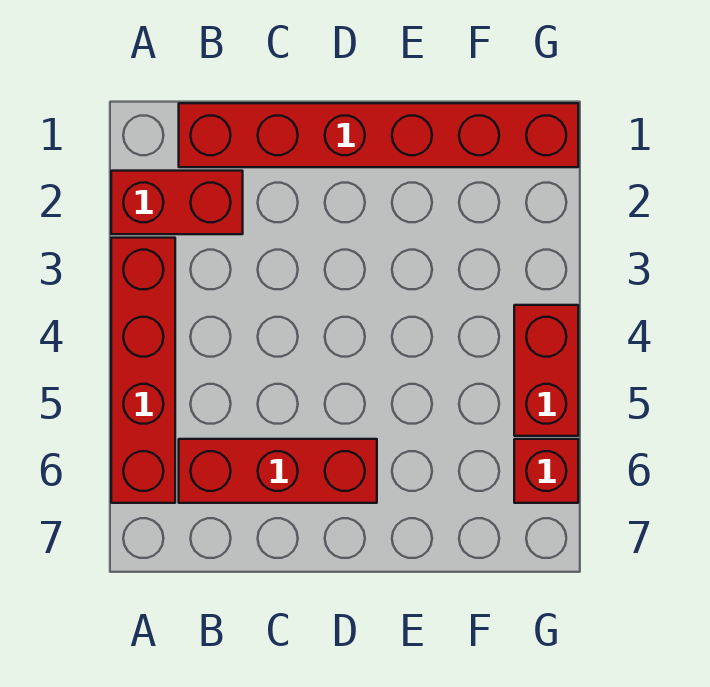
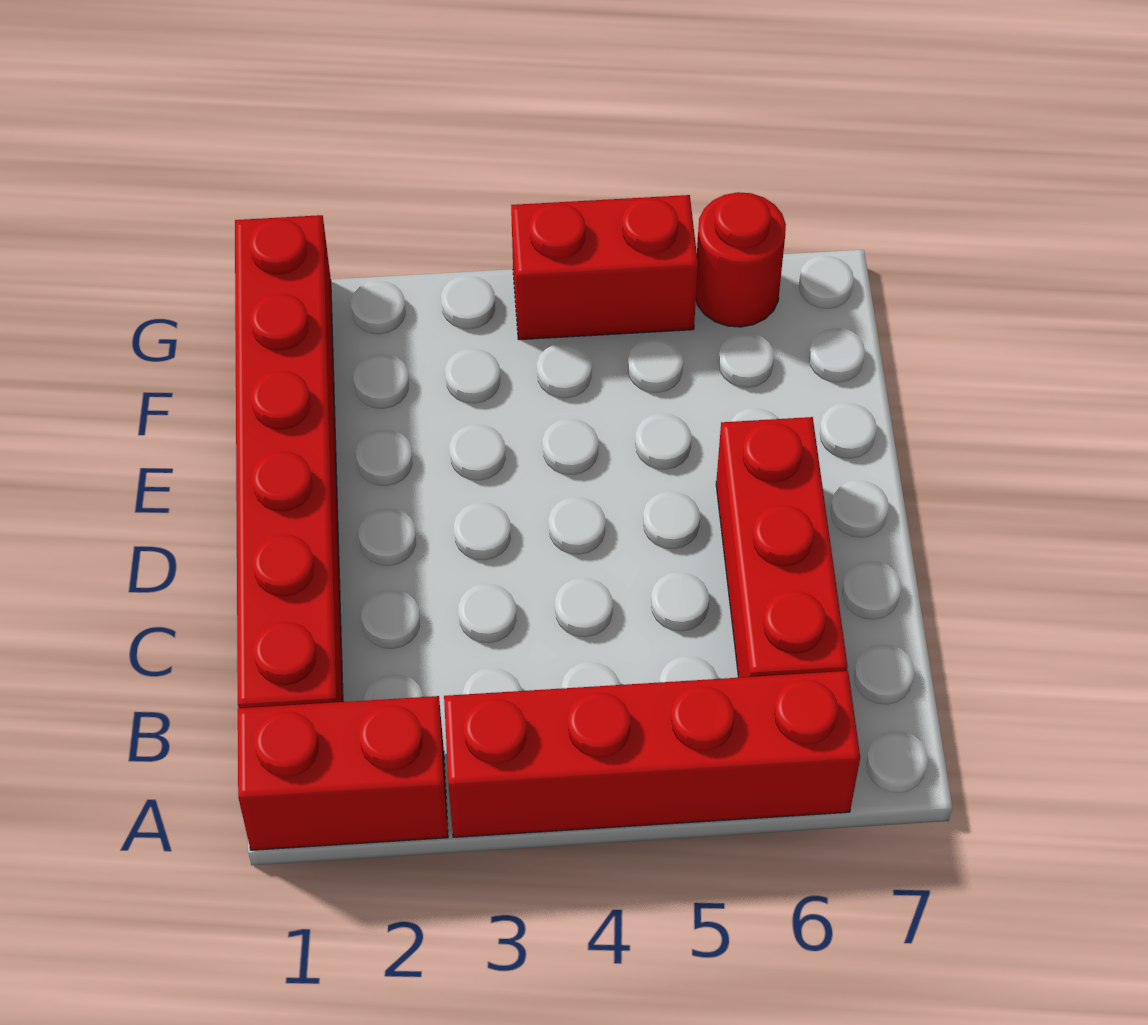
red brick A2:B2 level 1 -> red brick A1:A2 level 1
red brick G6 level 1 -> red round brick G6 level 1

